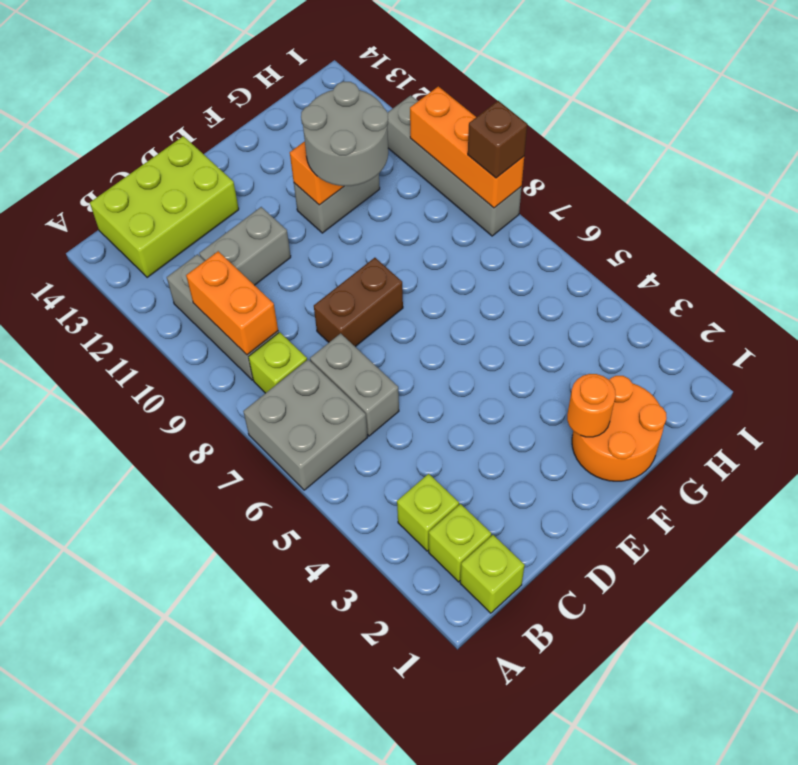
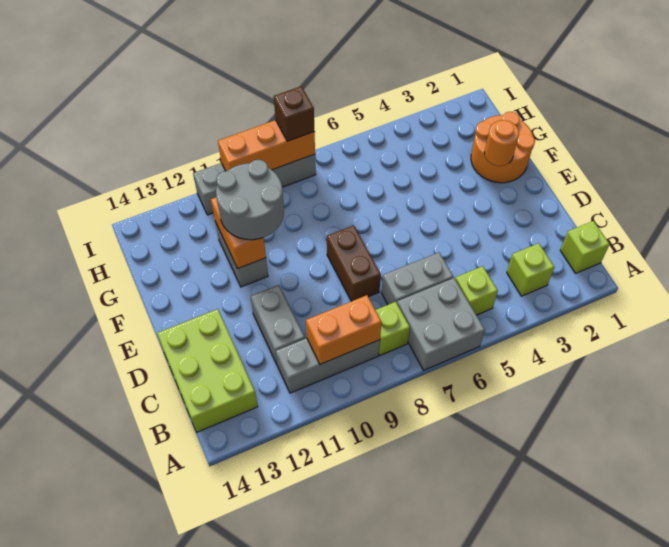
lime brick B2 level 1 -> lime brick B5 level 1

